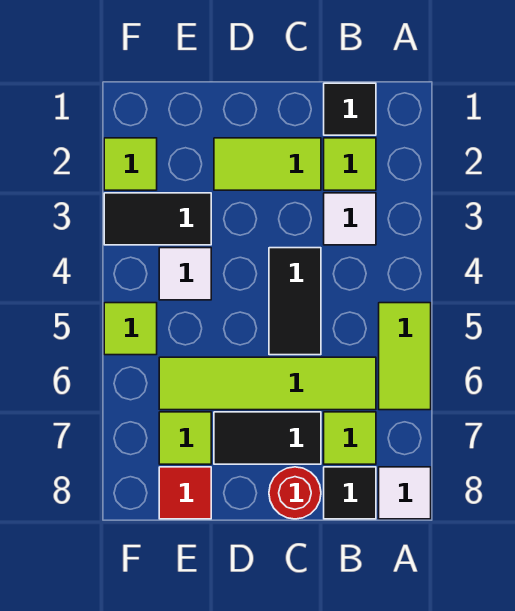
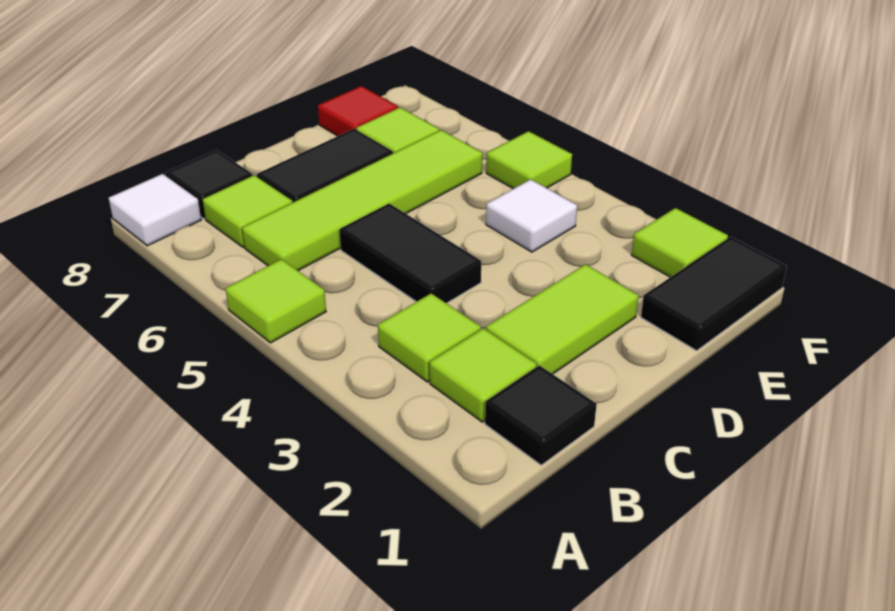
lime tile A5:A6 level 1 -> lime tile A5 level 1
white tile B3 level 1 -> lime tile B3 level 1
red round brick C8 level 1 -> none
black tile E3:F3 level 1 -> black tile E1:F1 level 1

